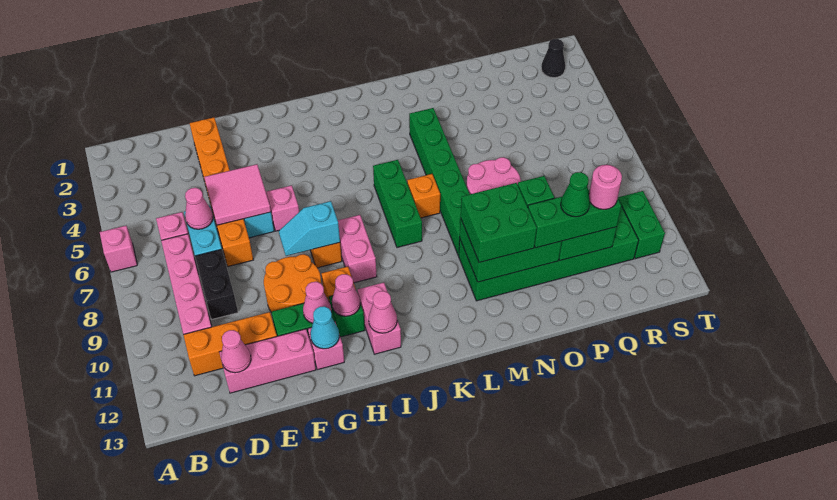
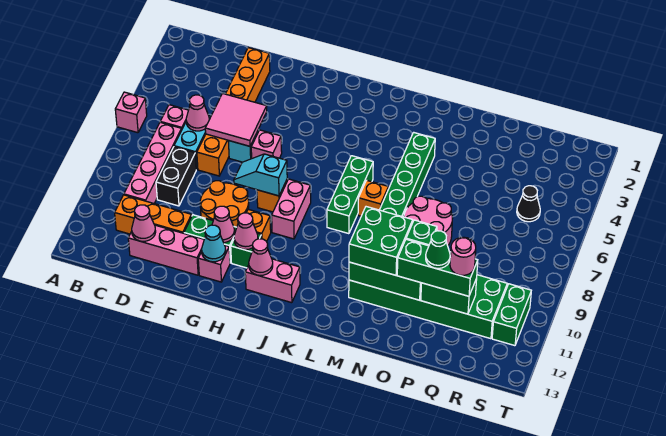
pink brick I11:I12 level 1 -> pink brick I12:J12 level 1
black cone S2 level 1 -> black cone R5 level 1

